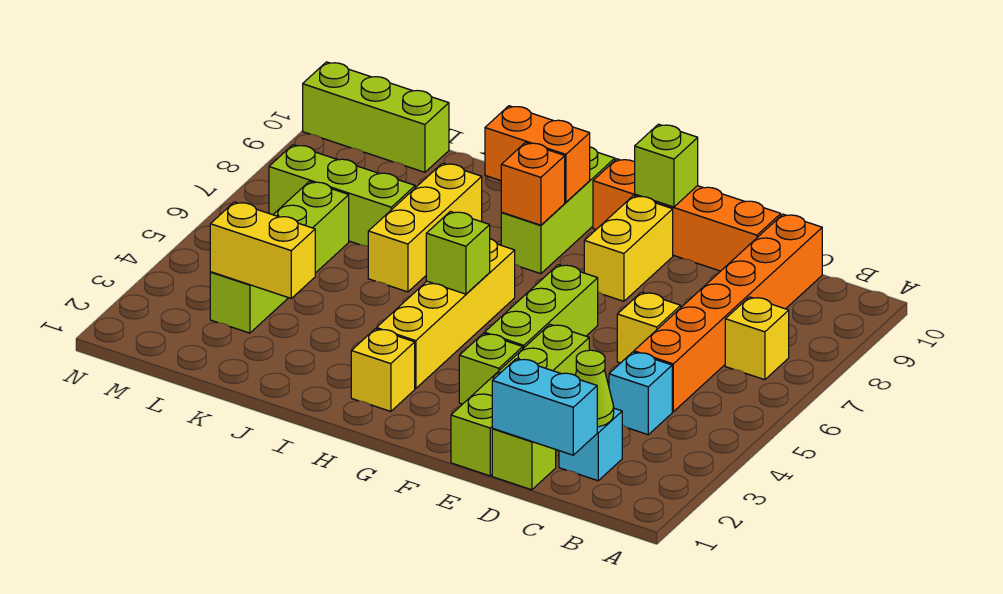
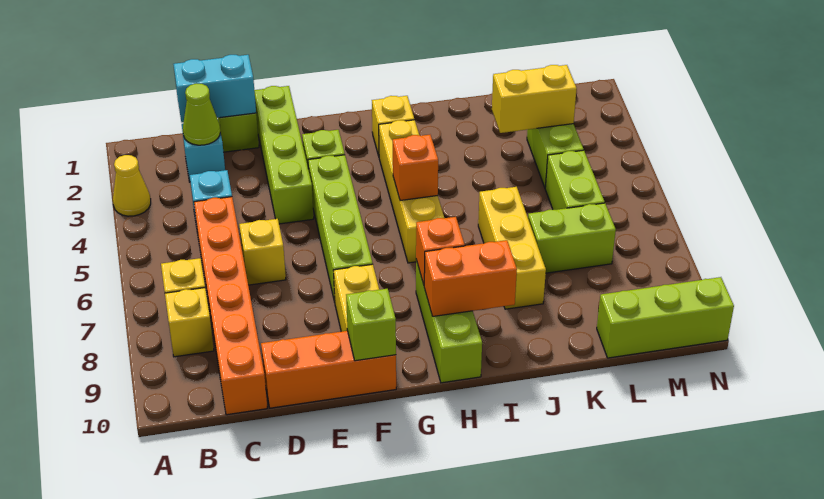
none -> yellow cone A3 level 1
none -> yellow brick B8 level 1
orange brick D10:G10 level 1 -> orange brick D10:F10 level 1
lime brick F4:F6 level 1 -> lime brick F4:F7 level 1
lime brick H5 level 2 -> orange brick H5 level 2
lime brick K7:M7 level 1 -> lime brick K7:L7 level 1

